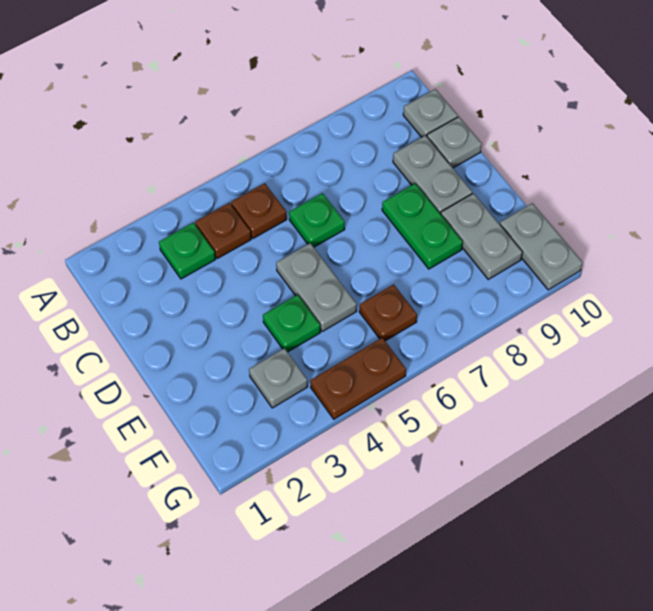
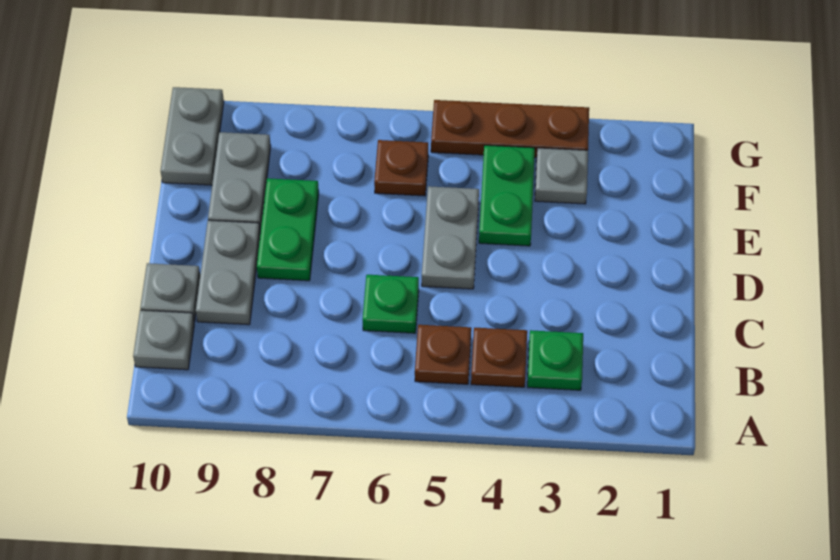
green plate E4 level 1 -> green plate E4:F4 level 1
brown plate G4:G5 level 1 -> brown plate G3:G5 level 1

